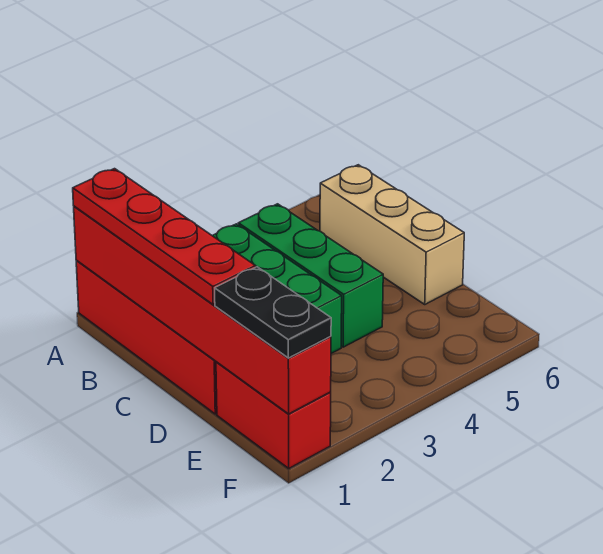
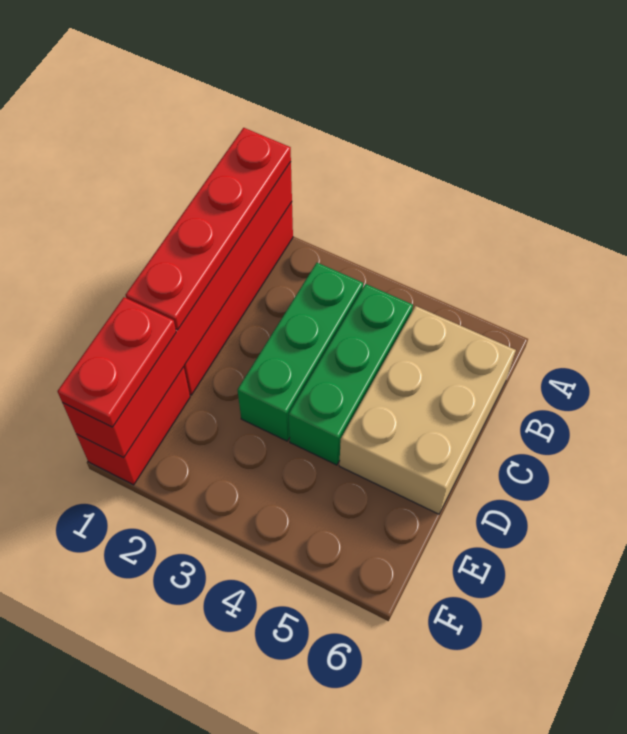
tan brick B6:D6 level 1 -> tan brick B5:D6 level 1
black plate E1:F1 level 3 -> red plate E1:F1 level 3

